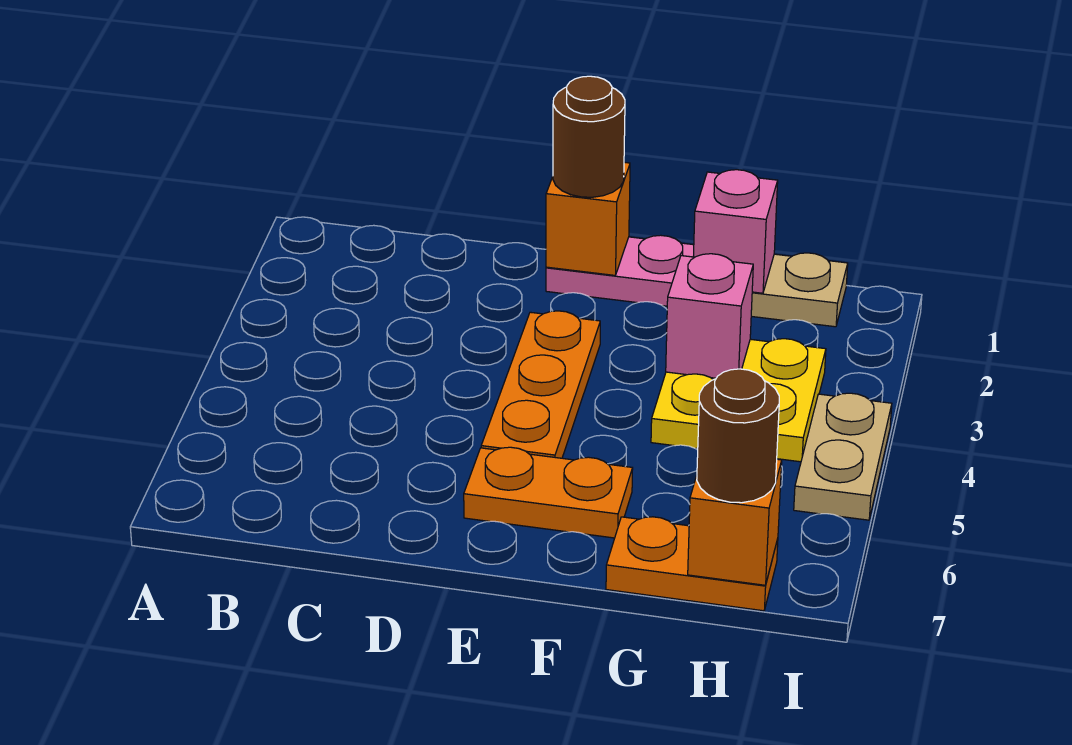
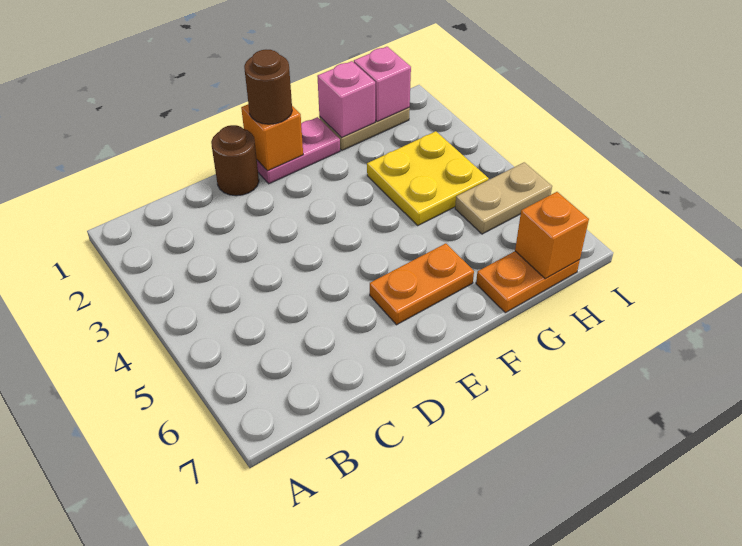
orange plate E3:E5 level 1 -> none
pink brick G3 level 2 -> pink brick H1 level 2
brown round brick H7 level 3 -> brown round brick D1 level 1
tan plate I4:I5 level 1 -> tan plate H5:I5 level 1

